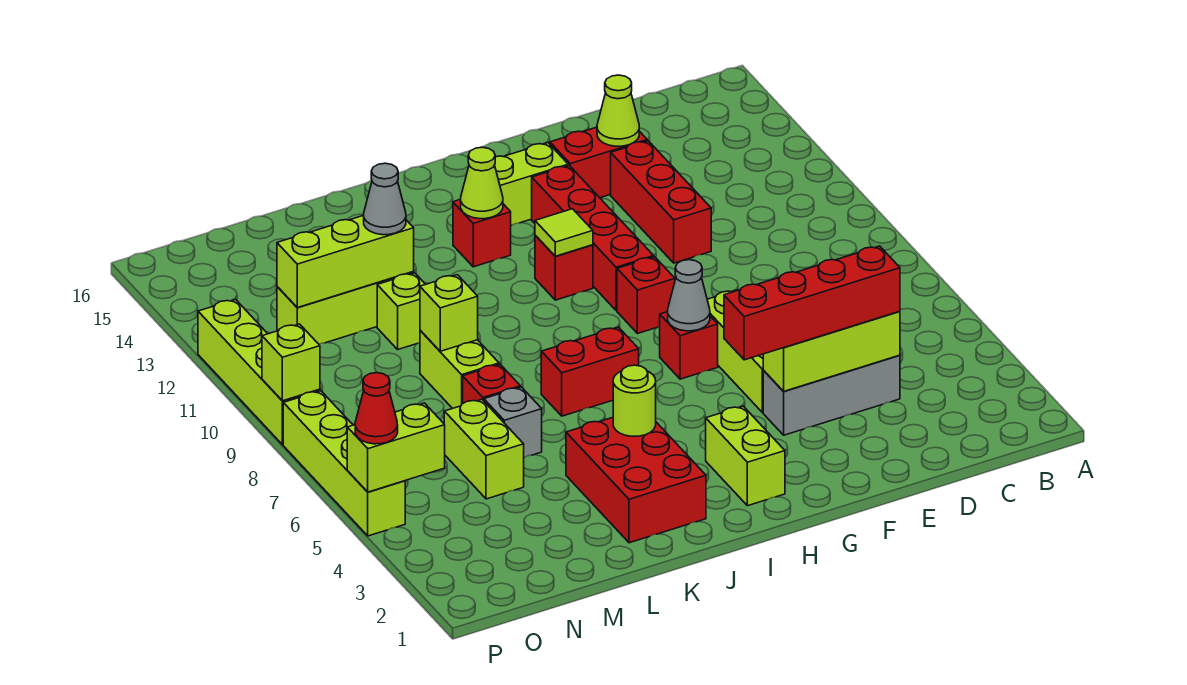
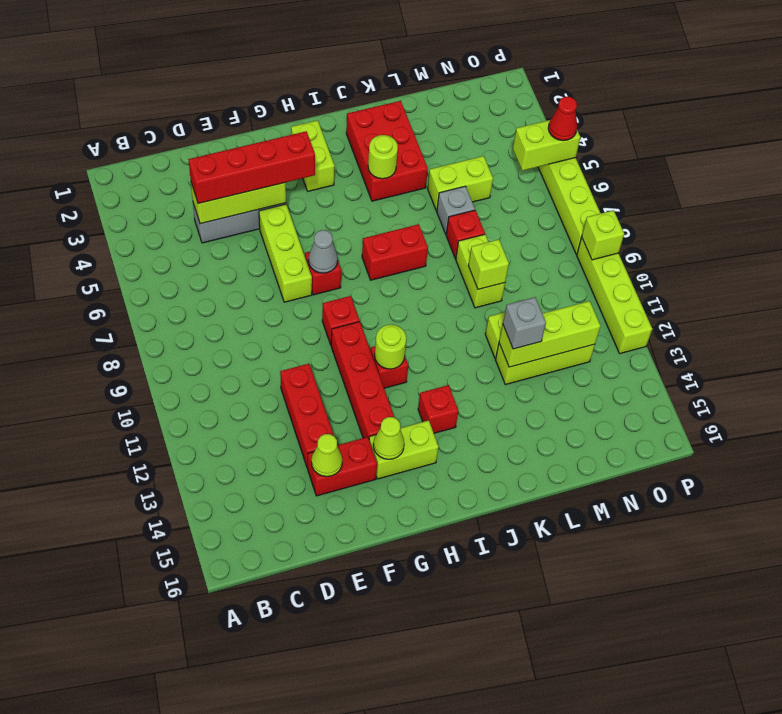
lime tile H11 level 2 -> lime round brick H11 level 2
lime cone I13 level 2 -> lime cone G14 level 2
grey cone L12 level 3 -> grey brick L12 level 3
lime brick M5:M6 level 1 -> lime brick L5:M5 level 1

